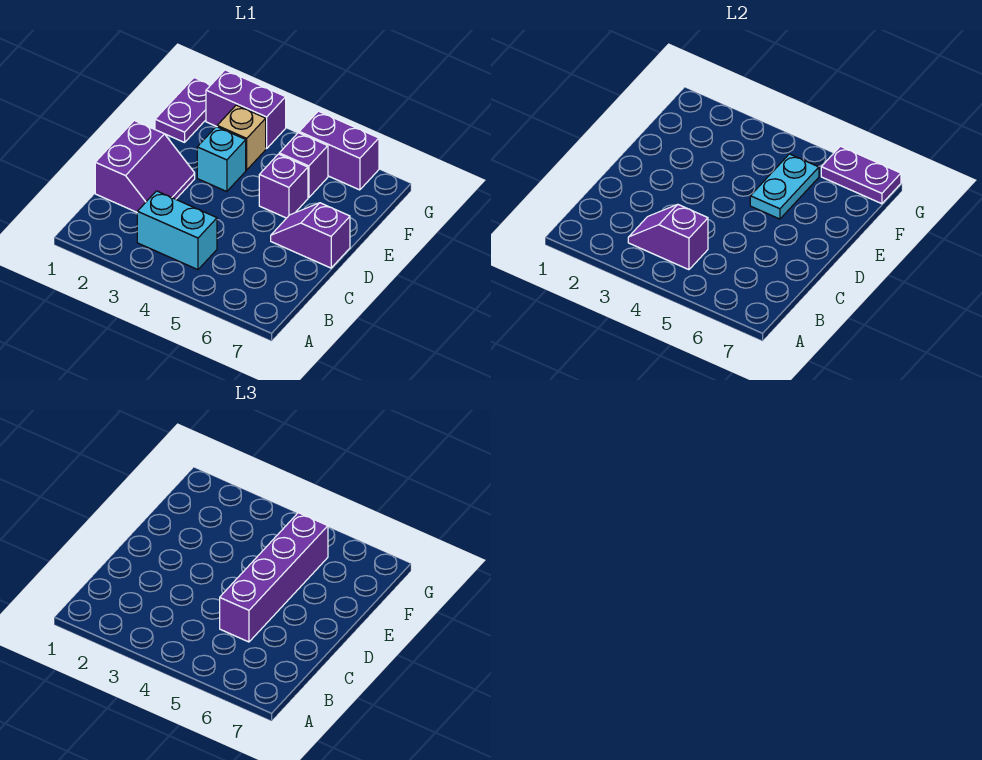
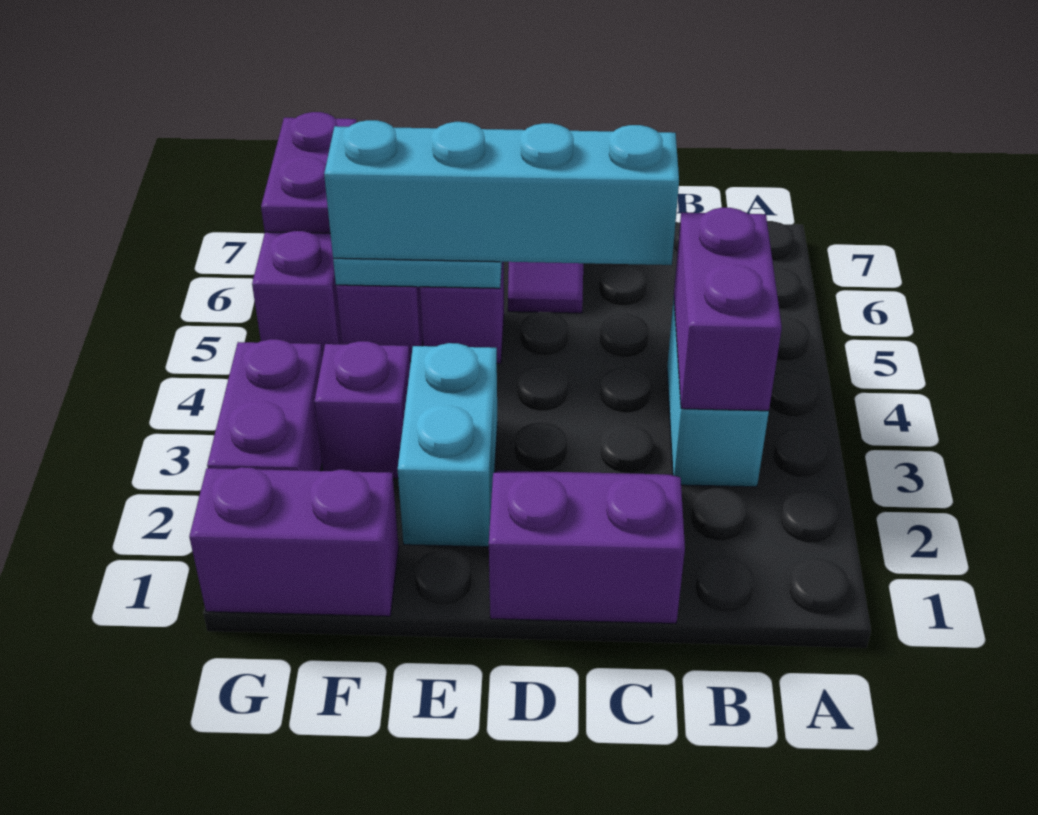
purple slope B3:B4 level 2 top 4 -> purple brick B3:B4 level 2
purple brick C5:F5 level 3 -> cyan brick C5:F5 level 3
cyan brick E3 level 1 -> cyan brick E2:E3 level 1
purple plate F1:G1 level 1 -> purple brick F1:G1 level 1
tan brick F3 level 1 -> purple brick F3 level 1

